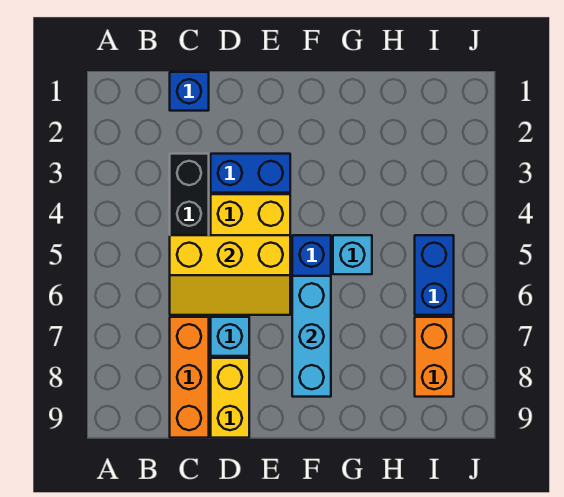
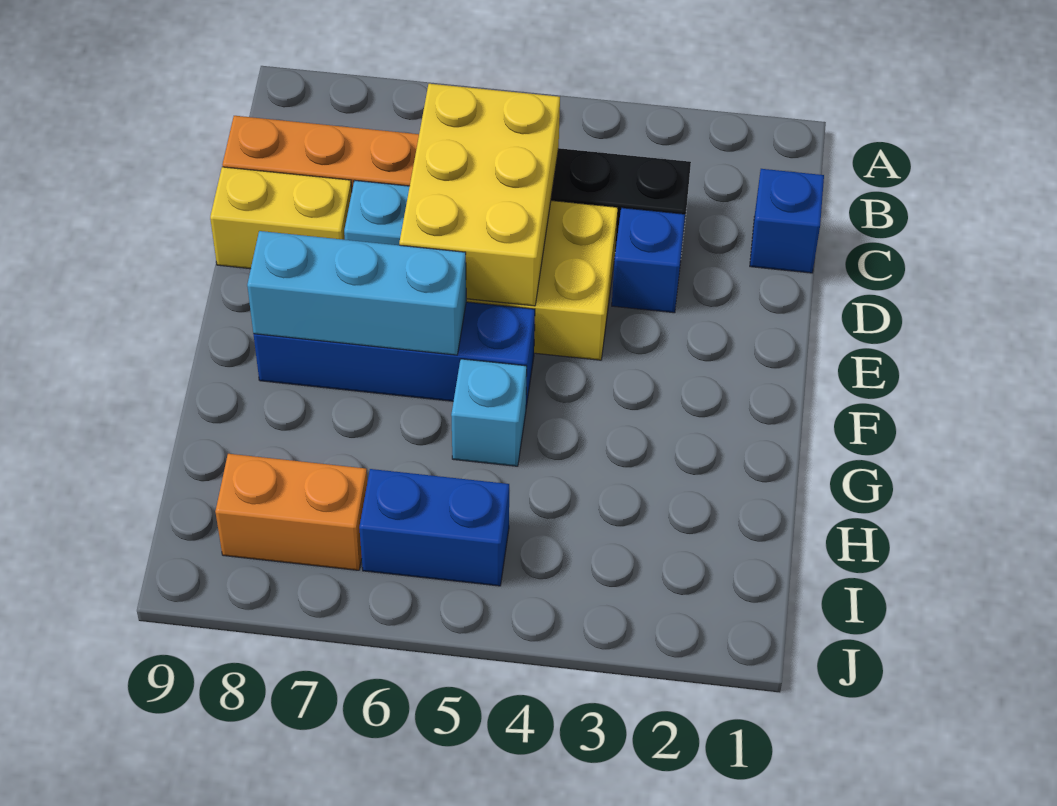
yellow slope C5:E6 level 2 top 5 -> yellow brick C5:E6 level 2
blue brick D3:E3 level 1 -> blue brick D3 level 1

